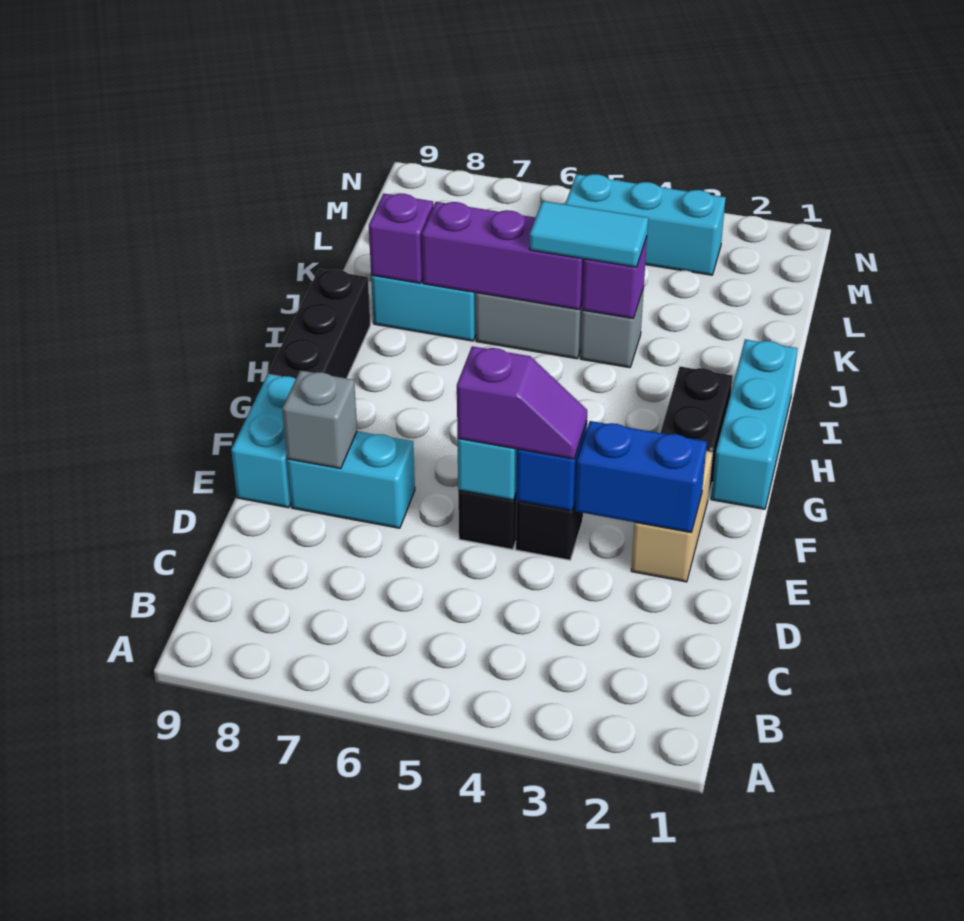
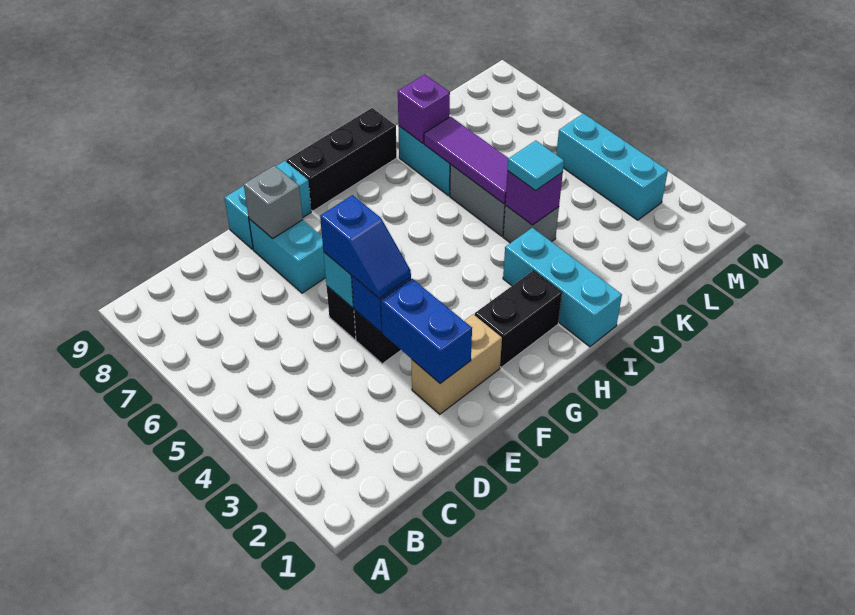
purple slope E4:E5 level 3 top 5 -> blue slope E4:E5 level 3 top 5
cyan brick G1:I1 level 1 -> cyan brick I1:I3 level 1
cyan tile J4:J5 level 3 -> cyan tile J4 level 3
purple brick J5:J7 level 2 -> purple tile J5:J7 level 2

